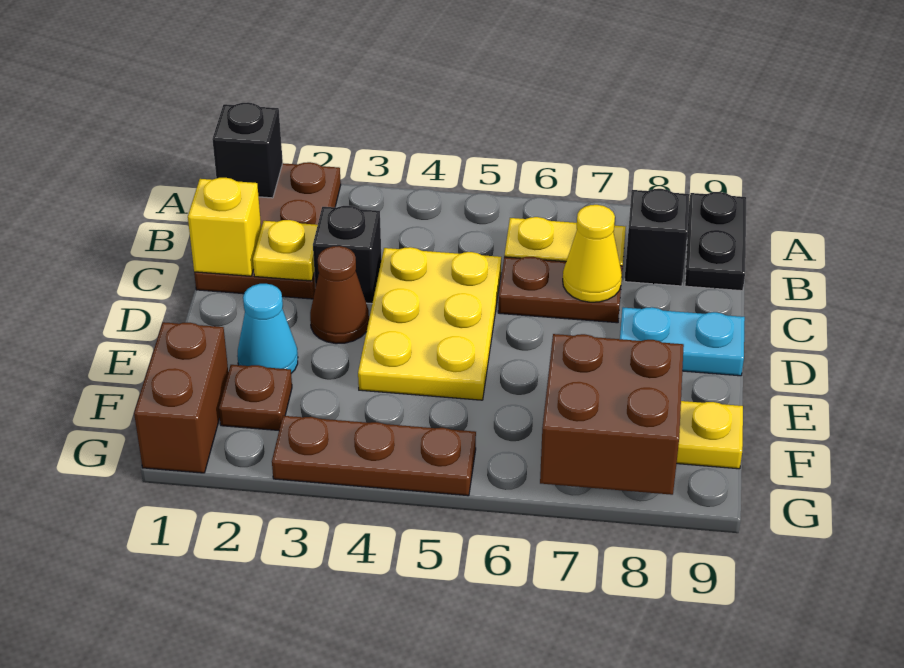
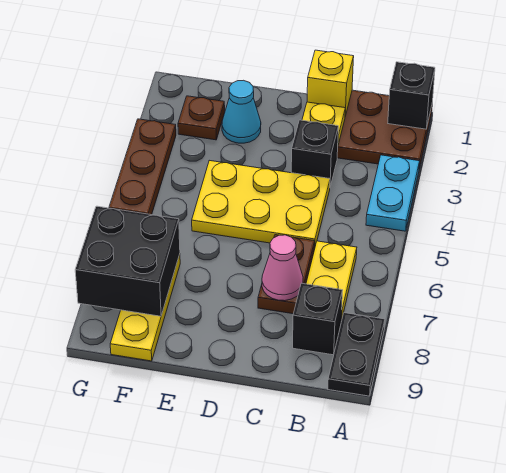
black plate A9:B9 level 1 -> black plate A8:A9 level 1
yellow cone C7 level 2 -> pink cone C7 level 2
brown cone D3 level 1 -> none
cyan plate D8:D9 level 1 -> cyan plate A3:A4 level 1
brown brick F1:G1 level 1 -> none
brown brick F7:G8 level 2 -> black brick F7:G8 level 2

